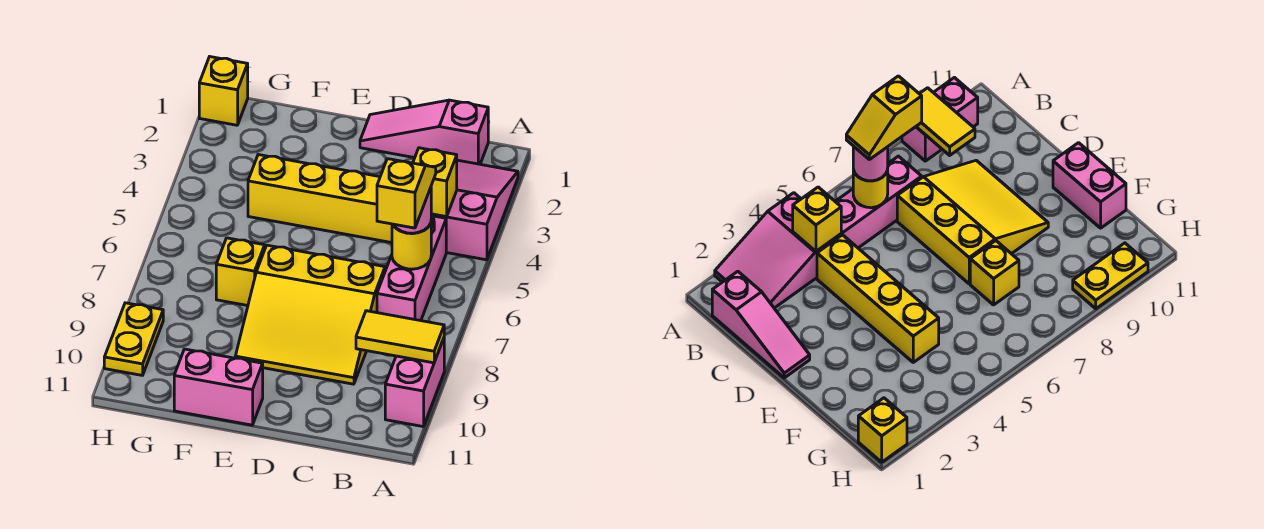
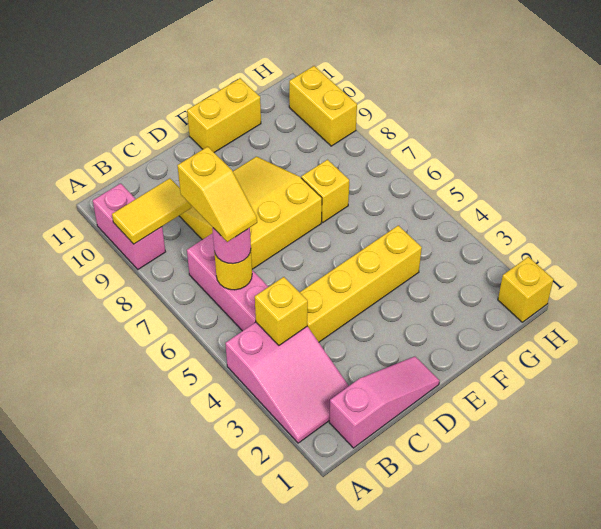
pink brick E11:F11 level 1 -> yellow brick E11:F11 level 1
yellow plate H9:H10 level 1 -> yellow brick H9:H10 level 1

